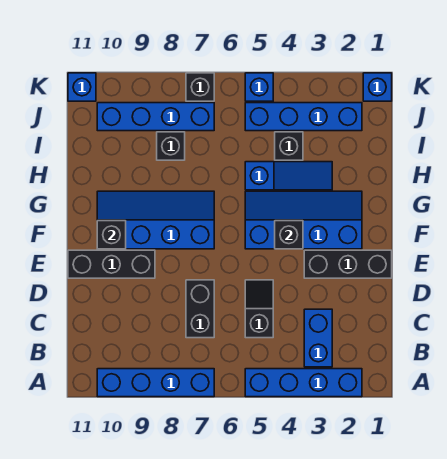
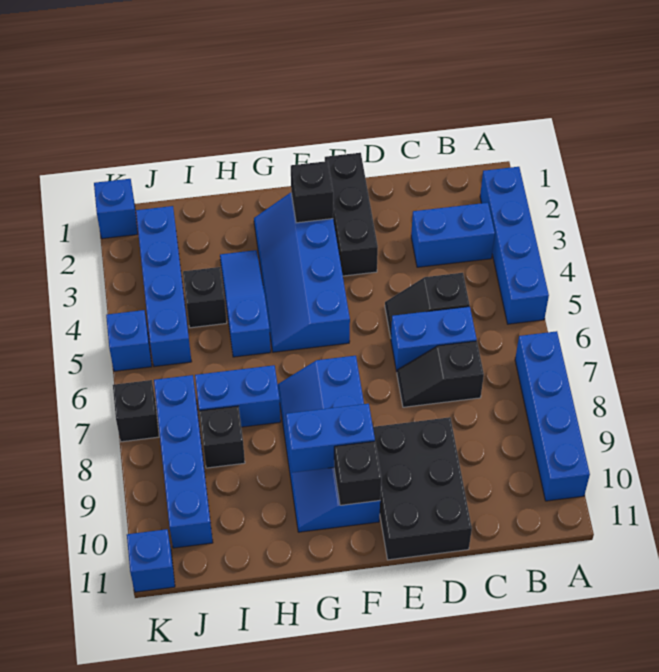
none -> blue brick C6:D6 level 1
black brick C7:D7 level 1 -> black slope C7:D7 level 1 top C
black brick E9:E11 level 1 -> black brick D9:E11 level 1
black brick F4 level 2 -> black brick F2 level 2
none -> blue brick F9:G9 level 2
none -> blue brick H7:I7 level 1

